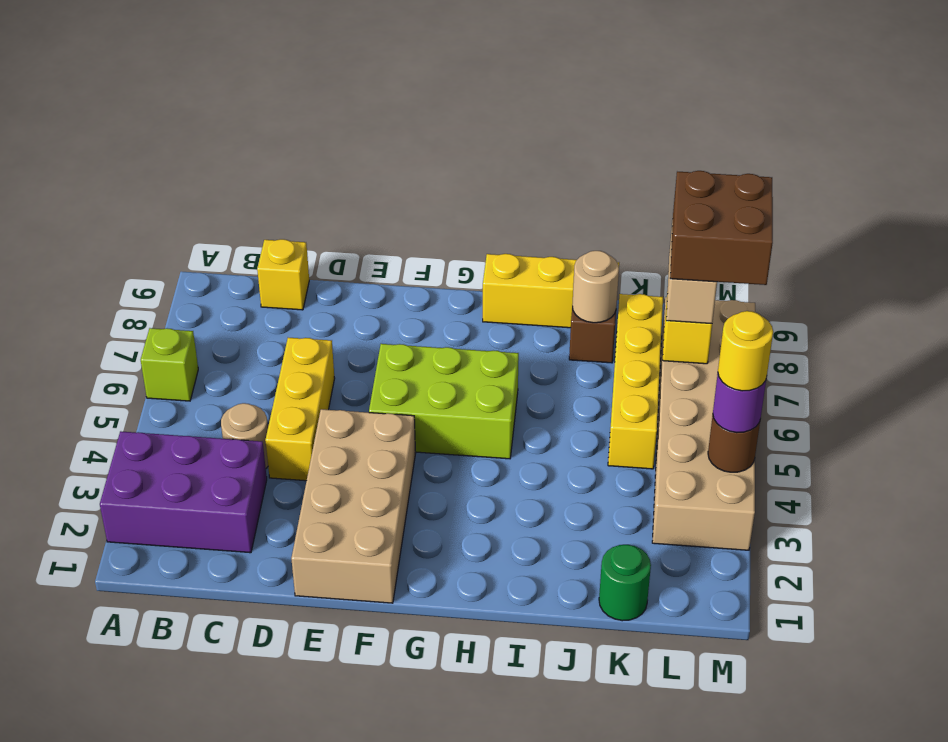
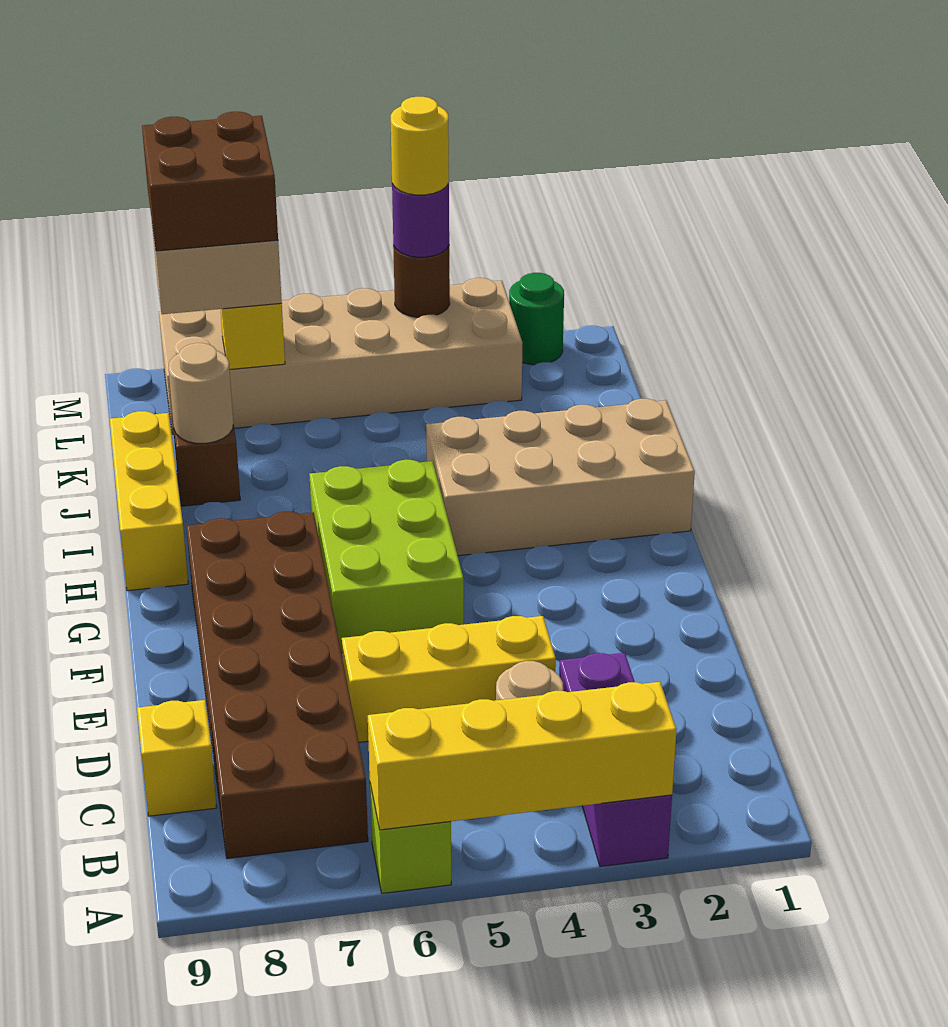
purple brick A2:C3 level 1 -> purple brick A3:C3 level 1
none -> brown brick B7:G8 level 1
tan brick E1:F4 level 1 -> tan brick H1:I4 level 1
green round brick K1 level 1 -> green round brick M2 level 1
yellow brick K5:K8 level 1 -> yellow brick A3:A6 level 2

